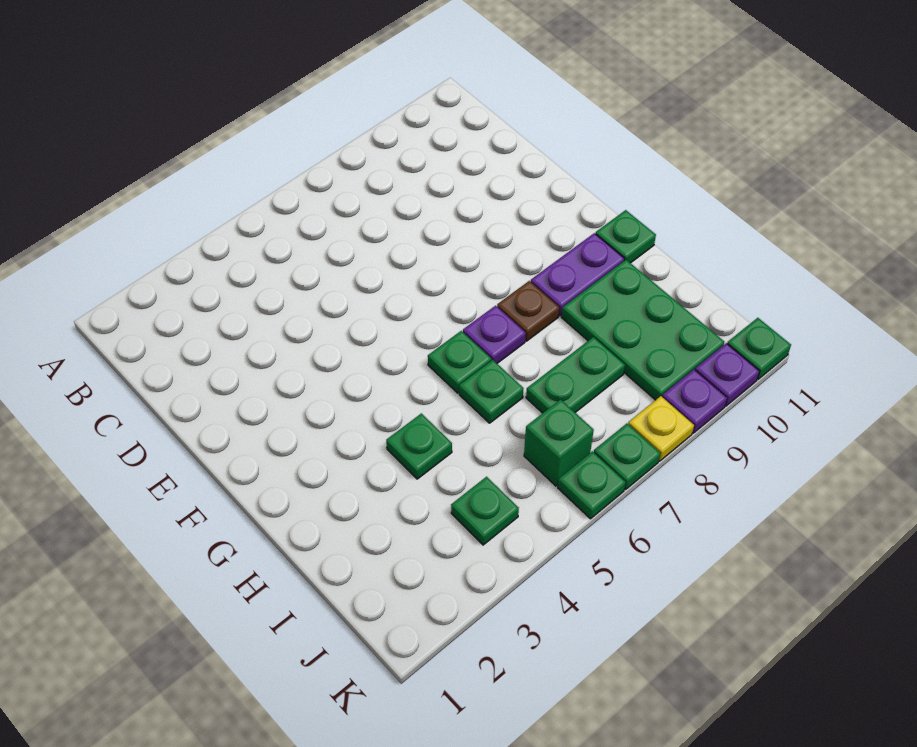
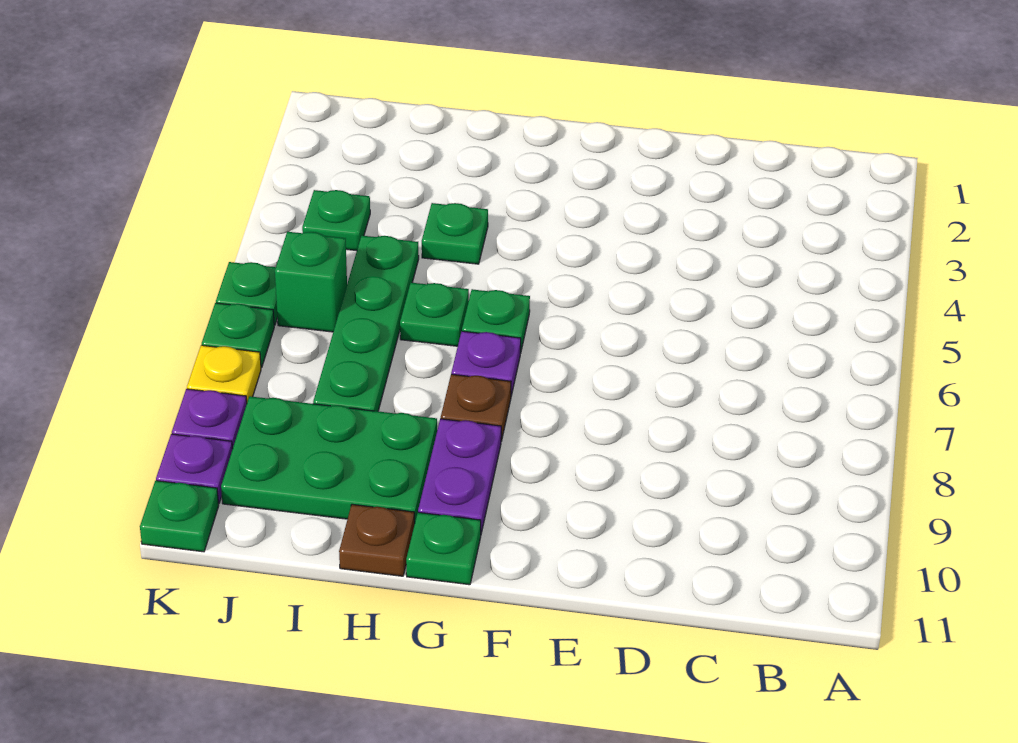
none -> brown plate H11 level 1
green plate I7:I8 level 1 -> green plate I5:I8 level 1

